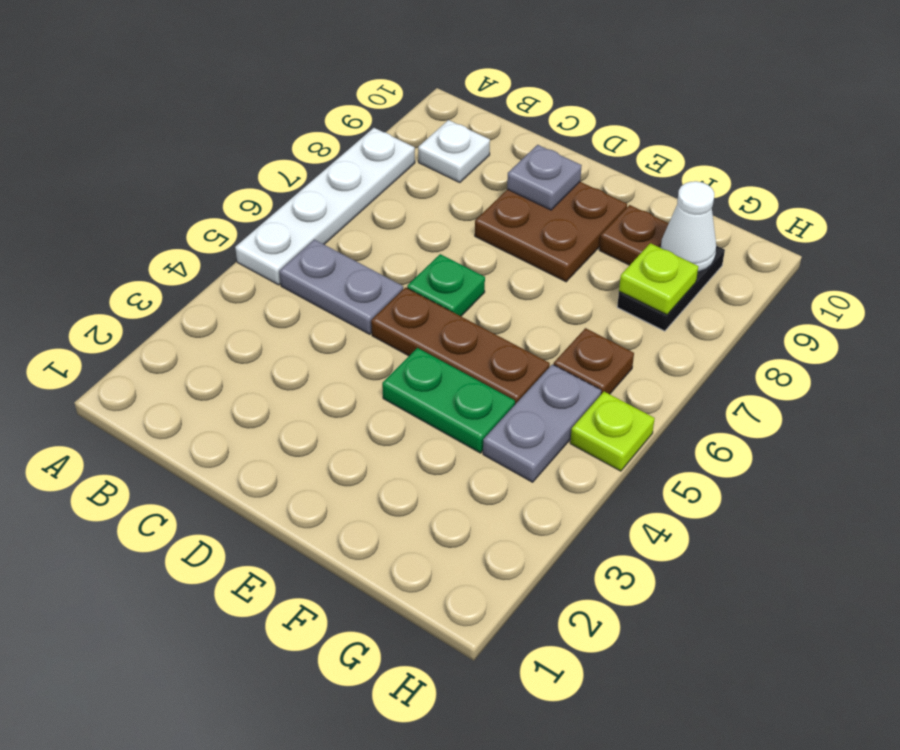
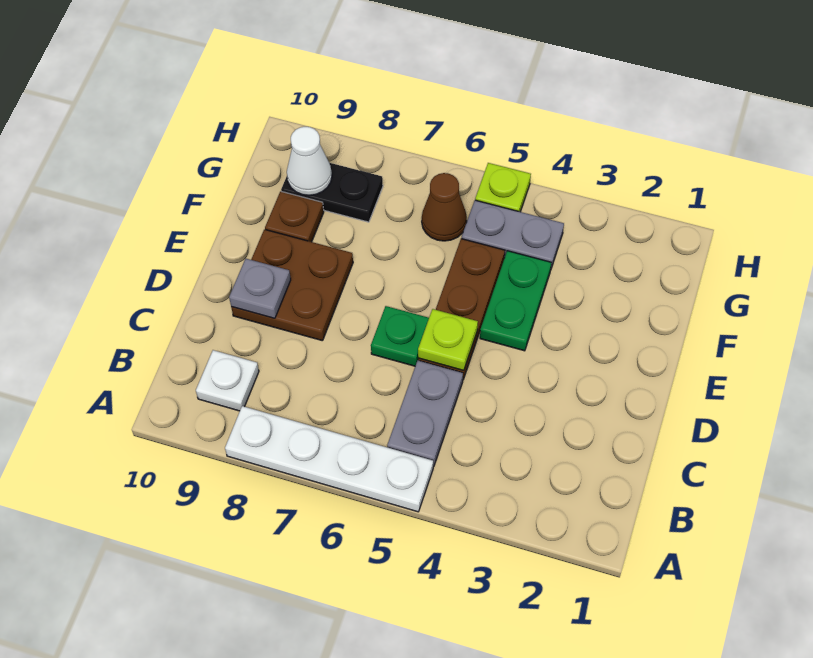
brown plate G6 level 1 -> brown cone G6 level 1
lime plate G8 level 2 -> lime plate D5 level 2

